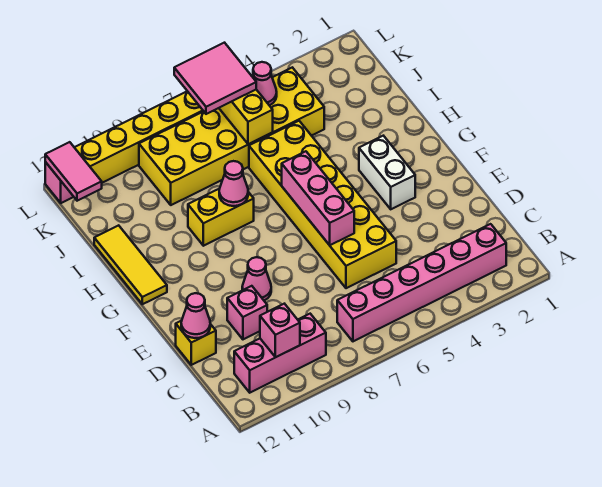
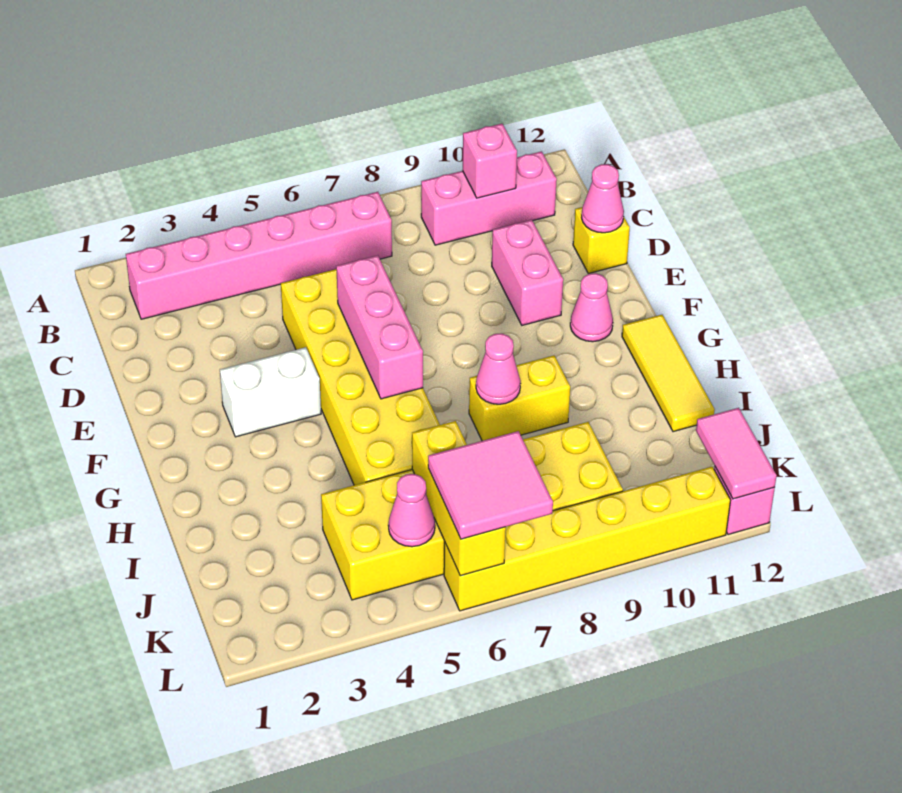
pink brick D10 level 1 -> pink brick D10:E10 level 1
pink cone E9 level 1 -> pink cone F11 level 1
white brick F3:G3 level 1 -> white brick F3:F4 level 1

